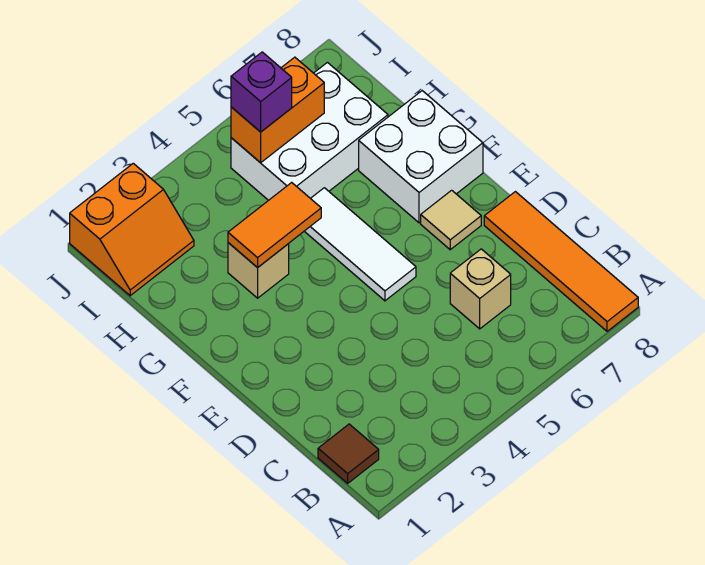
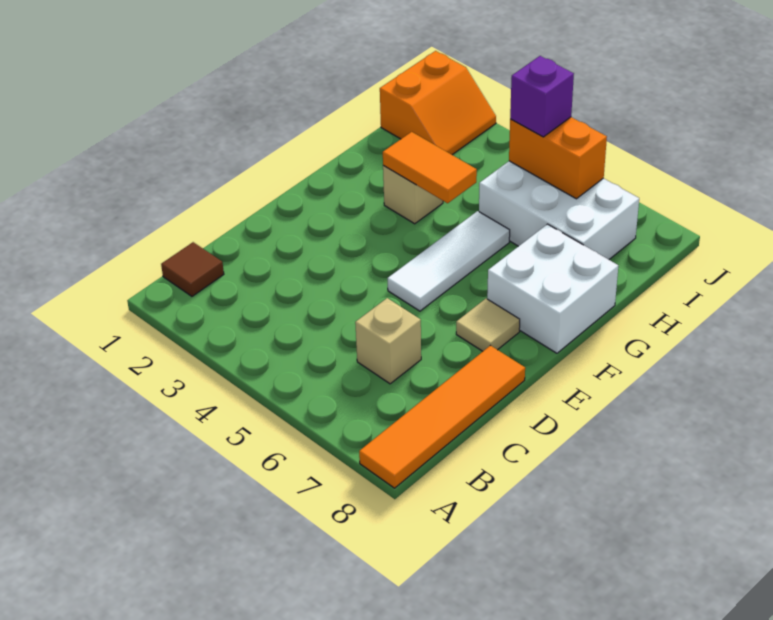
orange slope I1:J2 level 1 top J -> orange slope I1:J2 level 1 top 1

